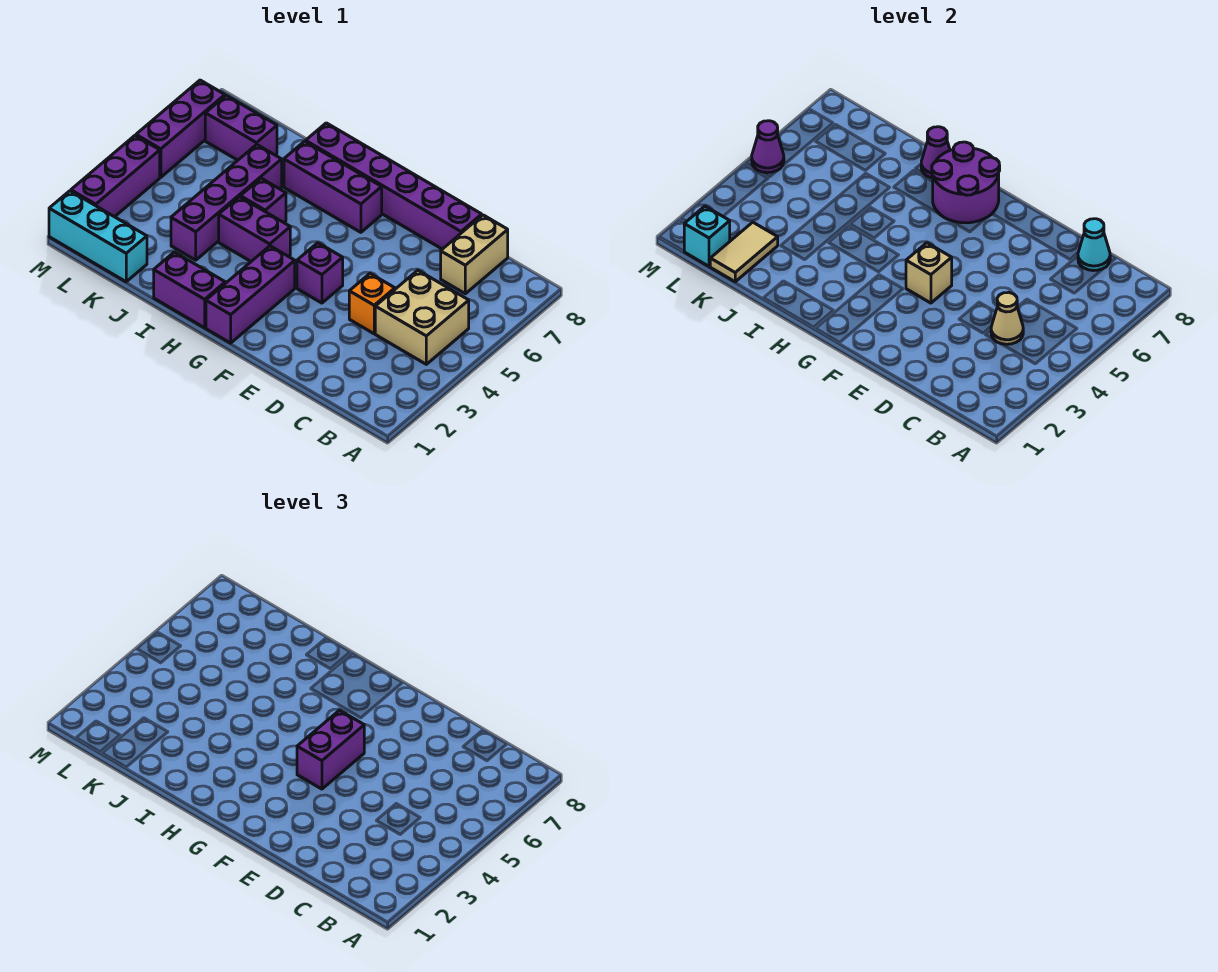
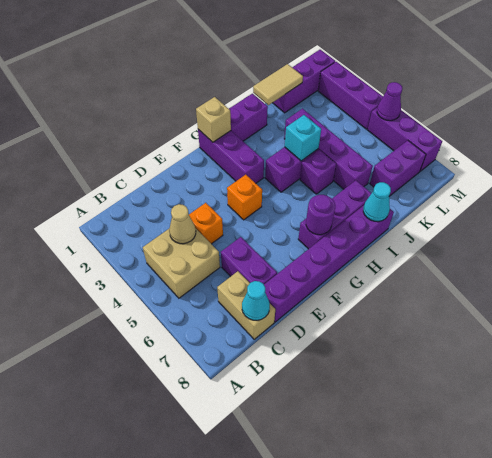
purple brick F4 level 1 -> orange brick F4 level 1
tan brick F4 level 2 -> tan brick G1 level 2
purple brick F4:F5 level 3 -> purple brick D6:D7 level 1
purple round brick G7:H8 level 2 -> purple round brick G7 level 2
purple cone I8 level 2 -> cyan cone I8 level 2
cyan brick K1:M1 level 1 -> purple brick K1:M1 level 1
tan tile K1:K2 level 2 -> tan tile J1:K1 level 2
cyan brick L1 level 2 -> cyan brick I4 level 2

